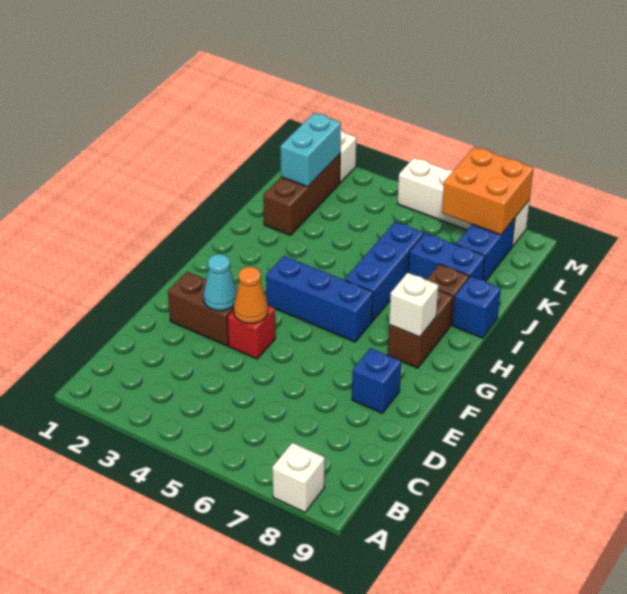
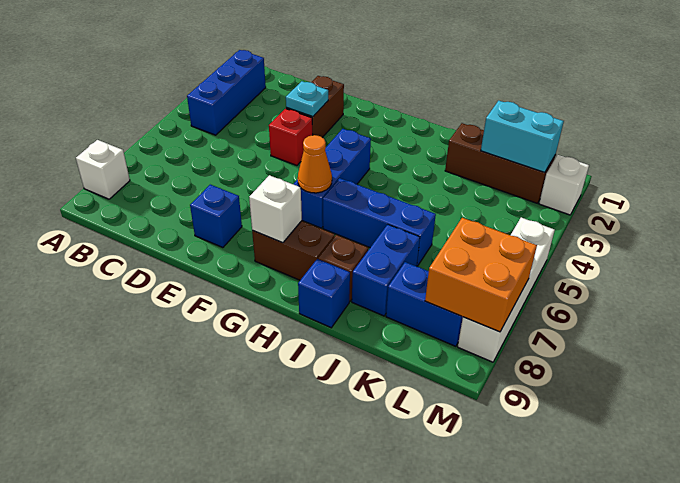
none -> blue brick B2:B4 level 1
cyan cone E3 level 2 -> cyan plate E3 level 2
orange cone E4 level 2 -> orange cone G6 level 2

